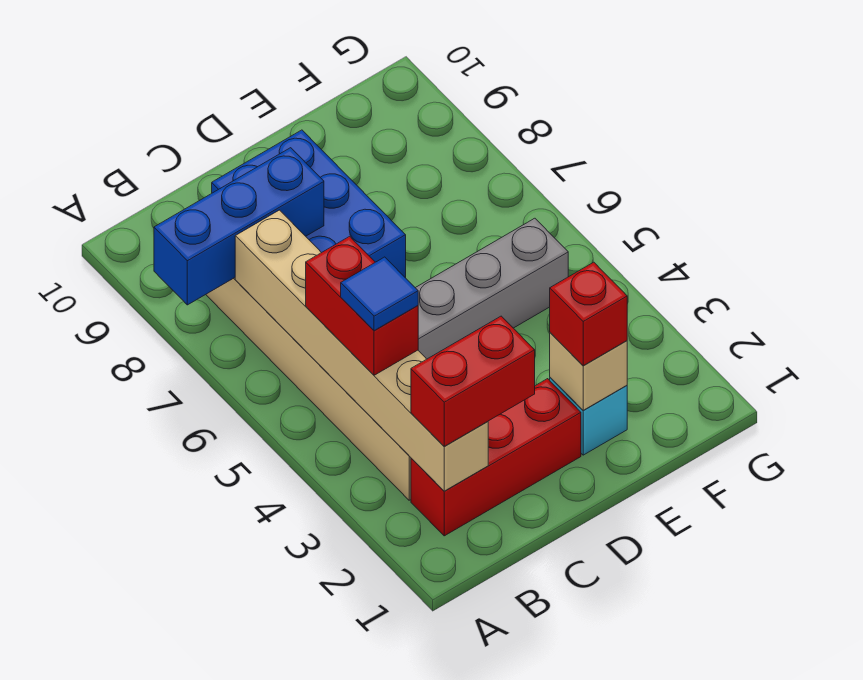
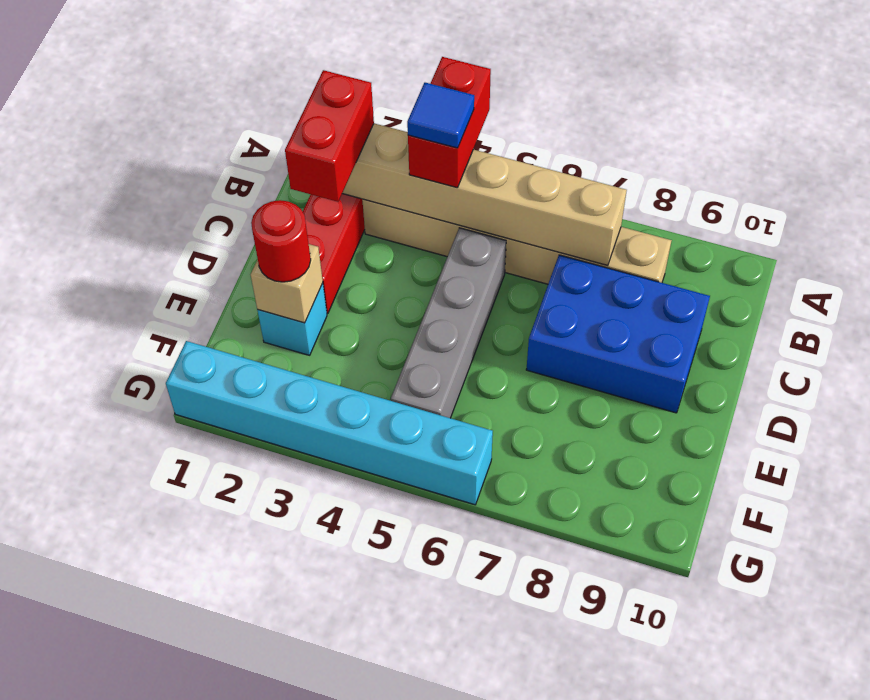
blue brick A8:C8 level 2 -> none
red brick B4:B5 level 3 -> red brick A4:B4 level 3
red brick E2 level 3 -> red round brick E2 level 3
none -> cyan brick G1:G6 level 1

